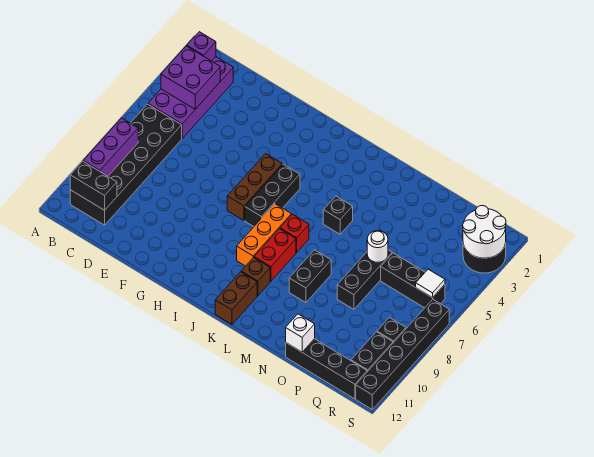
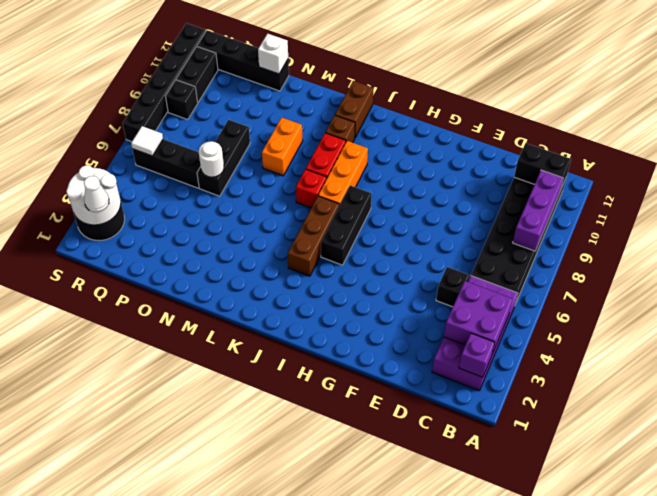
brown brick H5:H7 level 1 -> brown brick J4:J6 level 1
black brick L5 level 1 -> black brick D5 level 1
black brick M8:M9 level 1 -> orange brick M8:M9 level 1
none -> white cone R2 level 3

